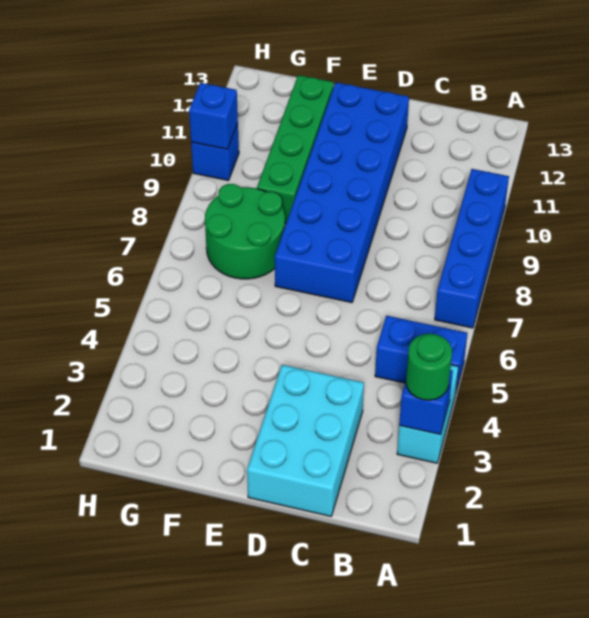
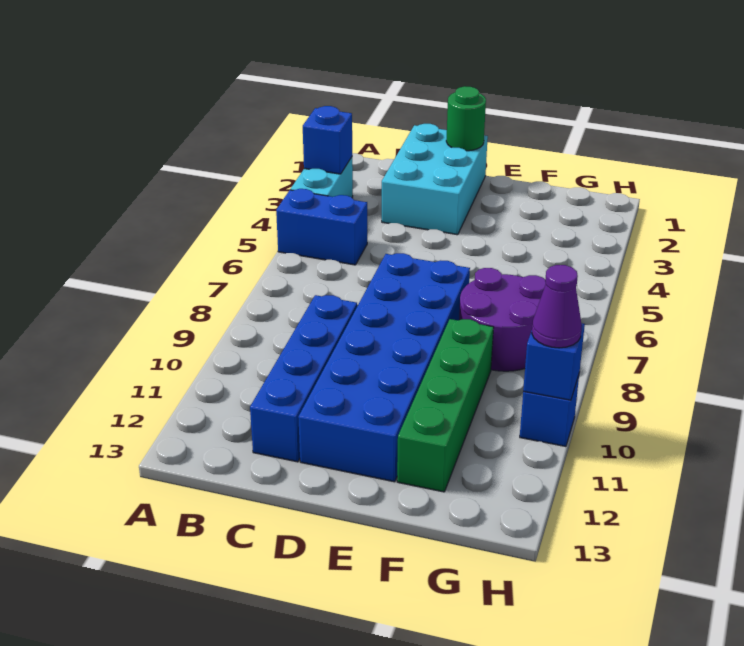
green round brick A3 level 3 -> green round brick D1 level 2
blue brick A7:A10 level 1 -> blue brick C9:C12 level 1
green round brick F7:G8 level 1 -> purple round brick F7:G8 level 1
none -> purple cone H10 level 3

